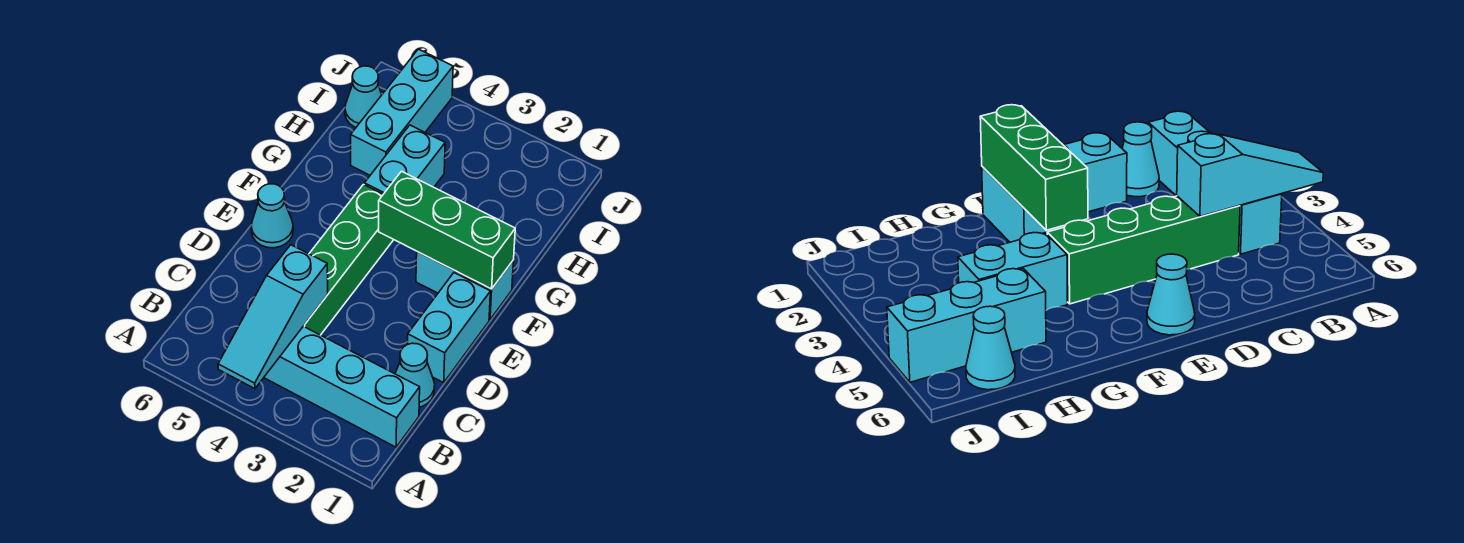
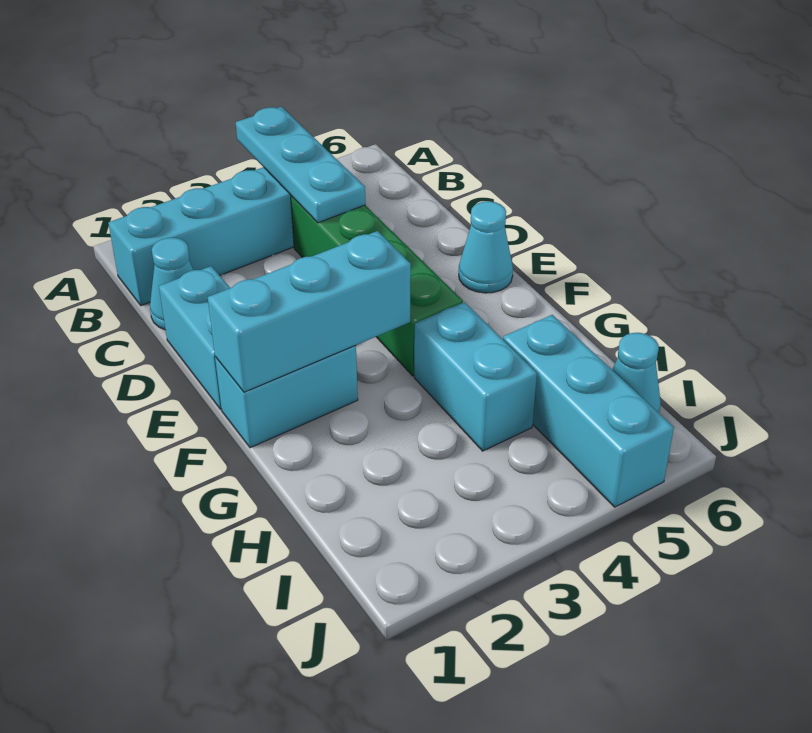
cyan slope A4:C4 level 2 top C -> cyan plate A4:C4 level 2
green brick F1:F3 level 2 -> cyan brick F1:F3 level 2

